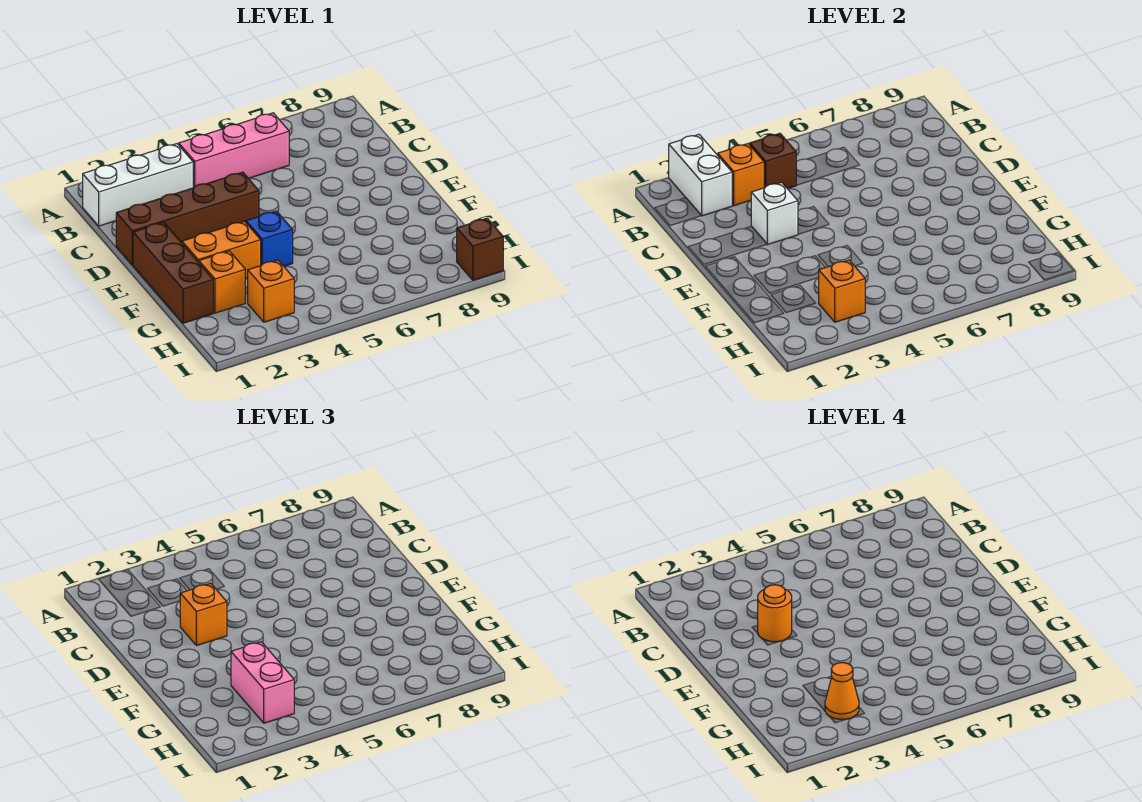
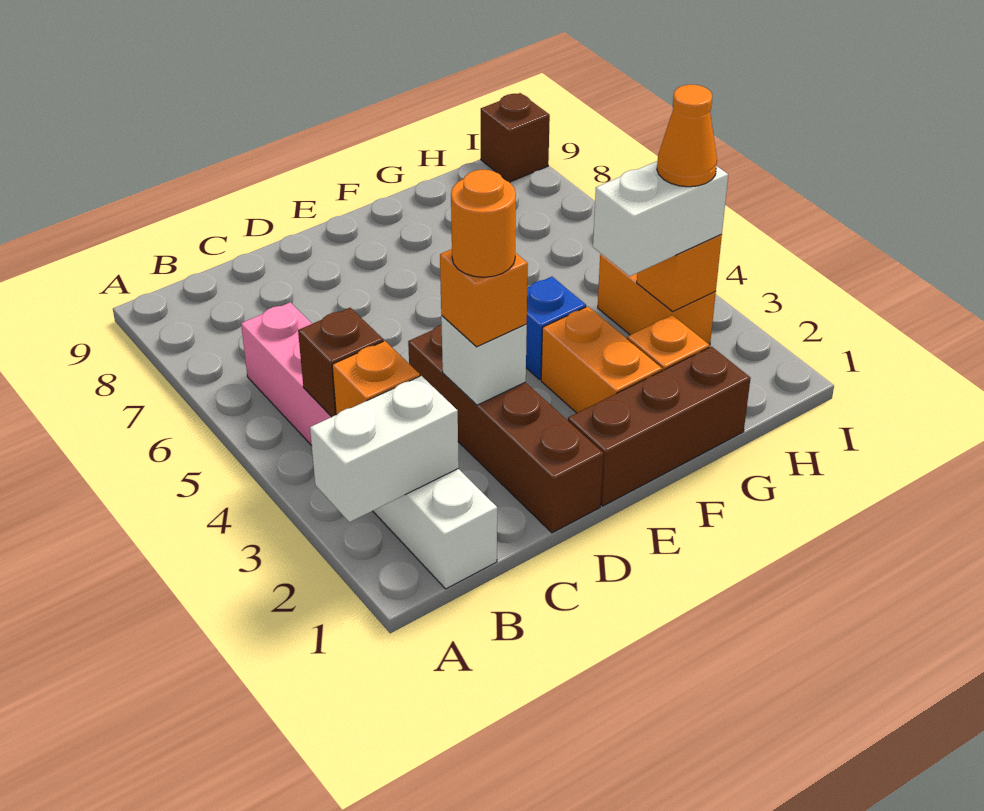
pink brick G3:H3 level 3 -> white brick G3:H3 level 3
orange brick H3 level 1 -> orange brick H3:H4 level 1

